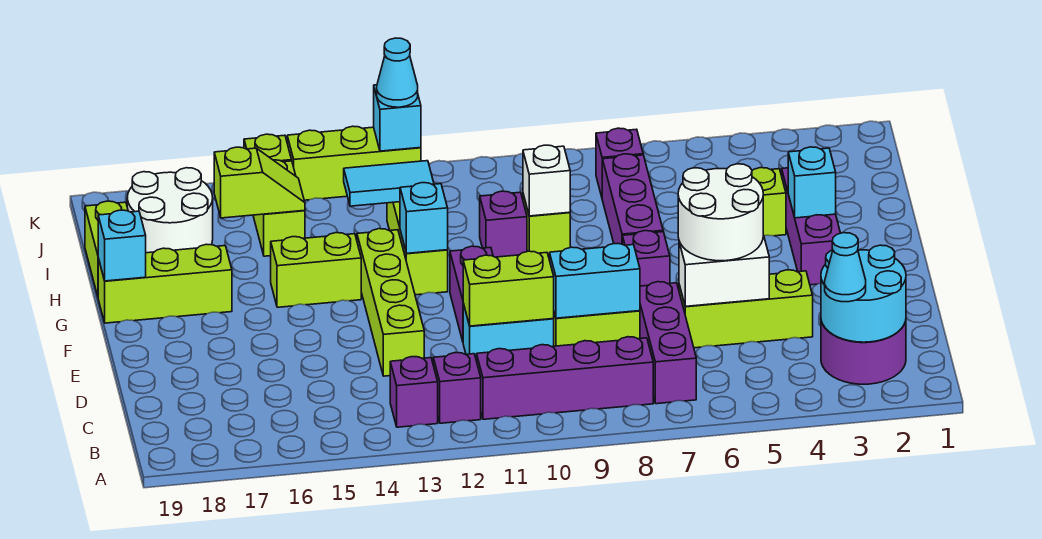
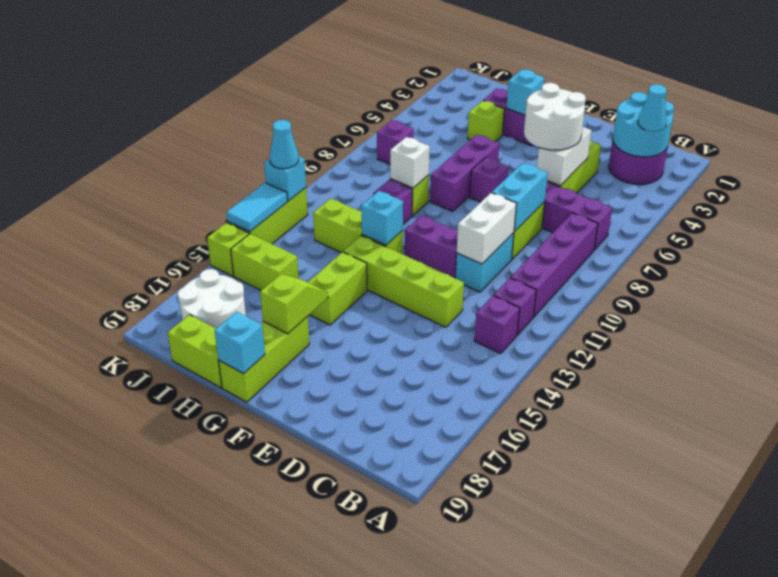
lime brick D10:D11 level 2 -> white brick D10:D11 level 2
purple brick G7:I7 level 1 -> purple brick G6:G8 level 1
cyan tile I12:I13 level 2 -> cyan tile K13:K14 level 2
lime slope I15:I16 level 2 top 16 -> lime slope G16:G17 level 2 top 17

